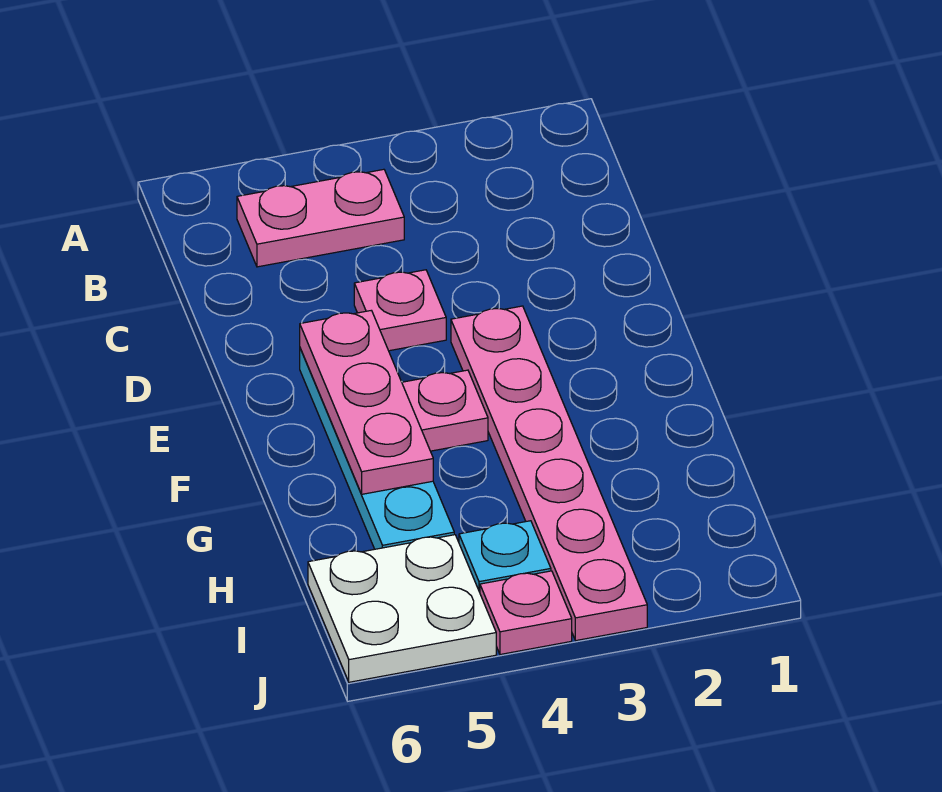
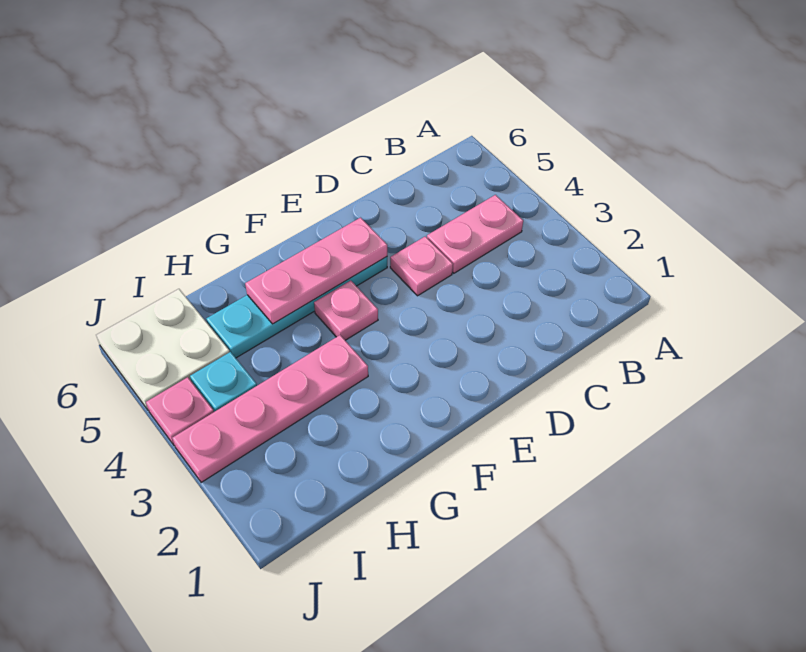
pink plate B4:B5 level 1 -> pink plate B4:C4 level 1
pink plate E3:J3 level 1 -> pink plate G3:J3 level 1

